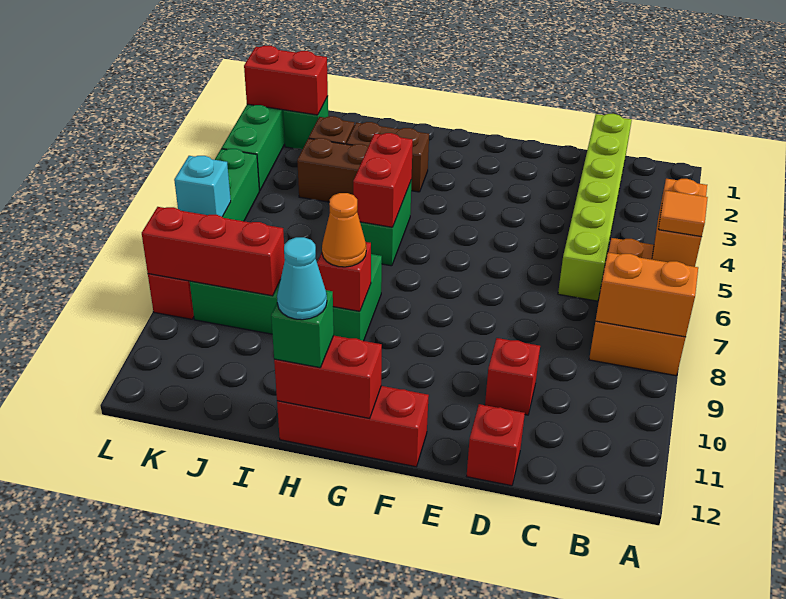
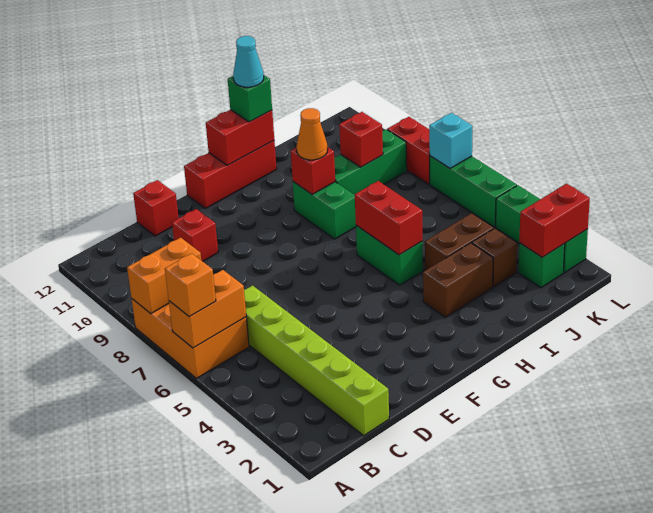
orange brick A5:A6 level 2 -> orange brick A6:B6 level 2
orange tile A6 level 3 -> orange brick A6 level 3
red brick J9:L9 level 2 -> red brick J9 level 2

